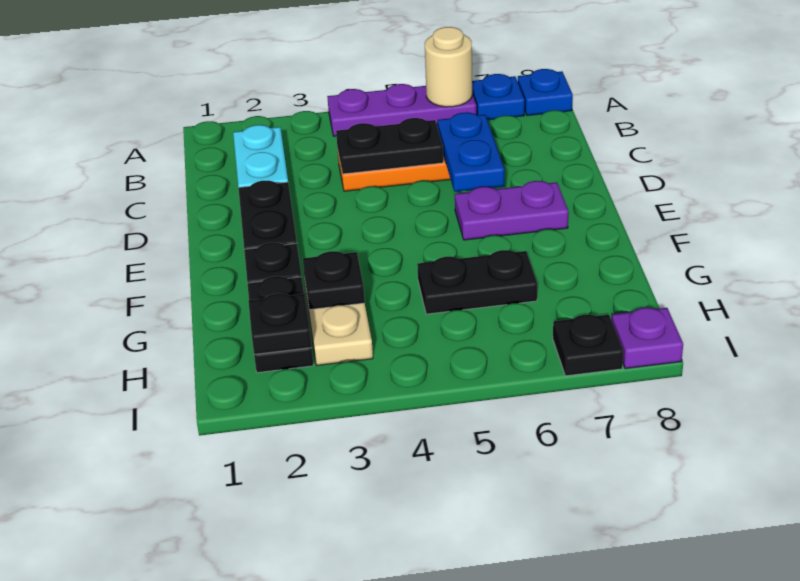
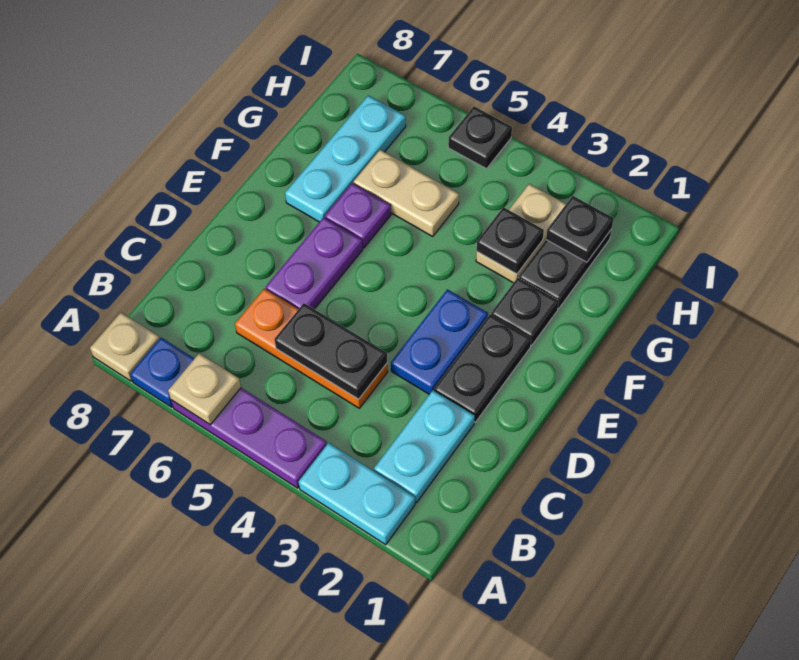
none -> cyan plate A2:A3 level 1
tan round brick A6 level 2 -> tan plate A6 level 2
blue plate A8 level 1 -> tan plate A8 level 1
blue plate C6:D6 level 2 -> blue plate D3:E3 level 1
purple plate E6:E7 level 1 -> purple plate D6:E6 level 1
none -> cyan plate F7:H7 level 1
black plate G5:G6 level 1 -> tan plate G5:G6 level 1
black plate I7 level 1 -> black plate I5 level 1
purple plate I8 level 1 -> purple plate F6 level 1

